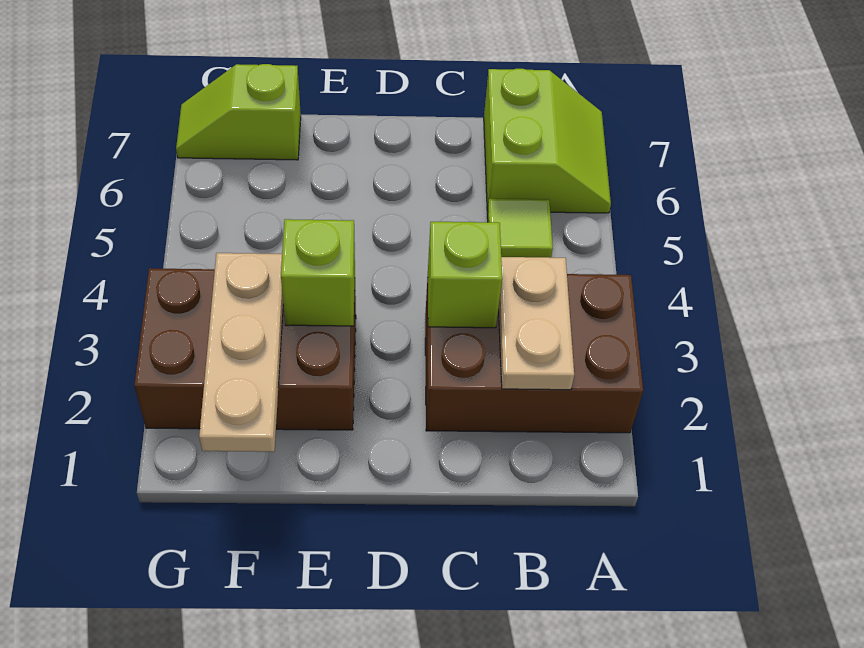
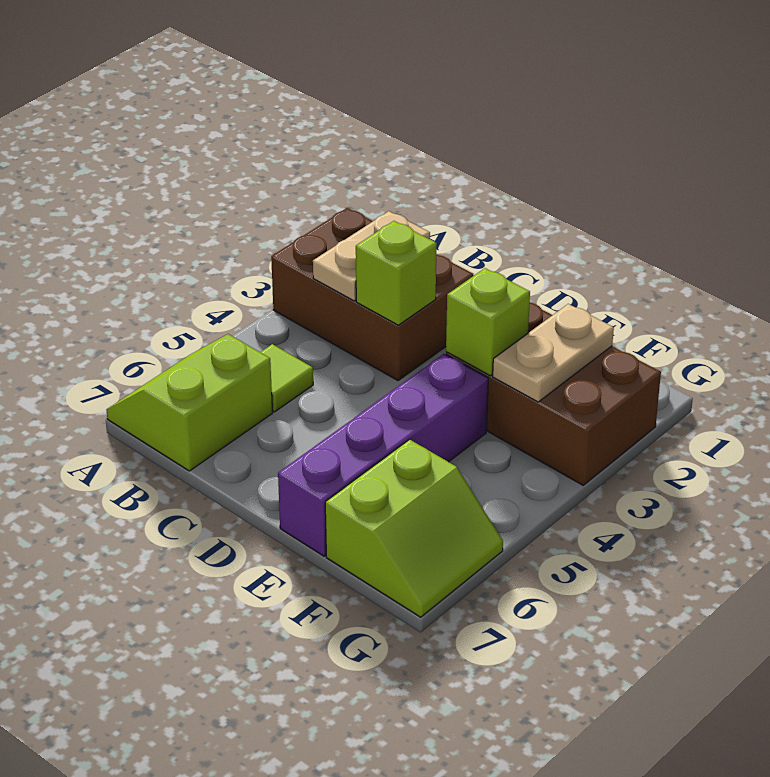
none -> purple brick E4:E7 level 1
tan plate F1:F3 level 2 -> tan plate F2:F3 level 2
lime slope F7:G7 level 1 top F -> lime slope F6:G7 level 1 top F

